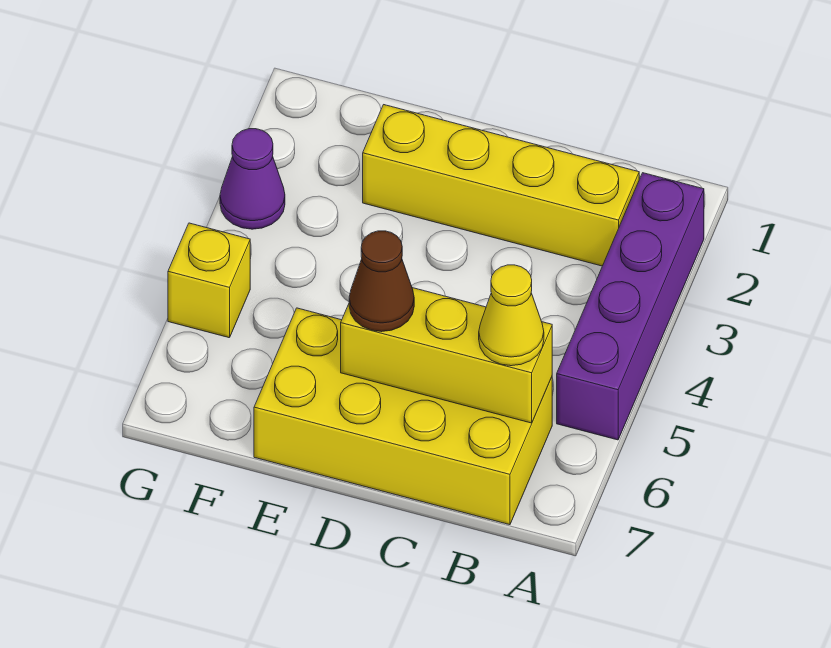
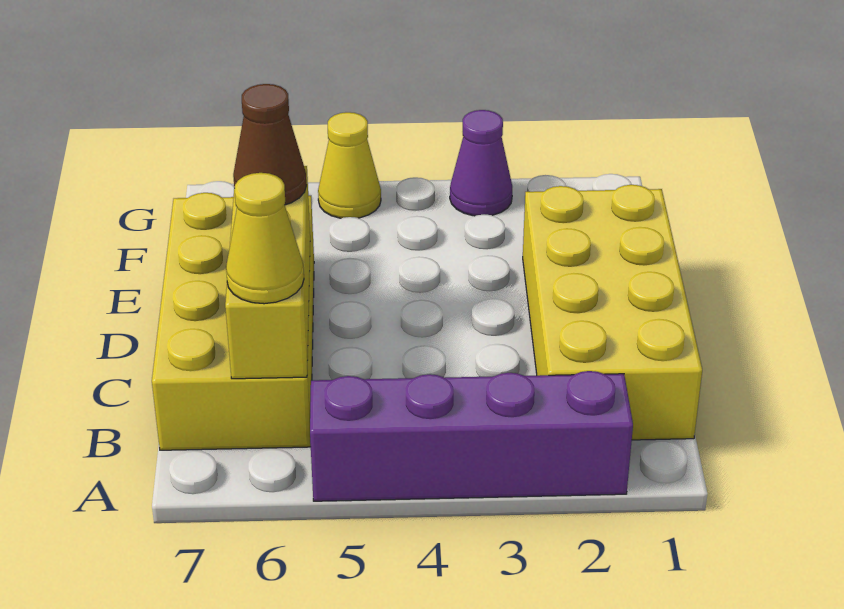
yellow brick B2:E2 level 1 -> yellow brick B1:E2 level 1
yellow brick G5 level 1 -> yellow cone G5 level 1

